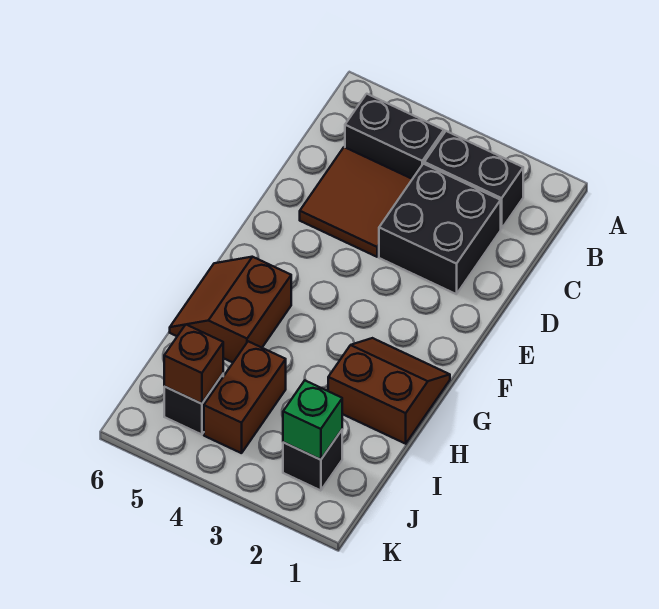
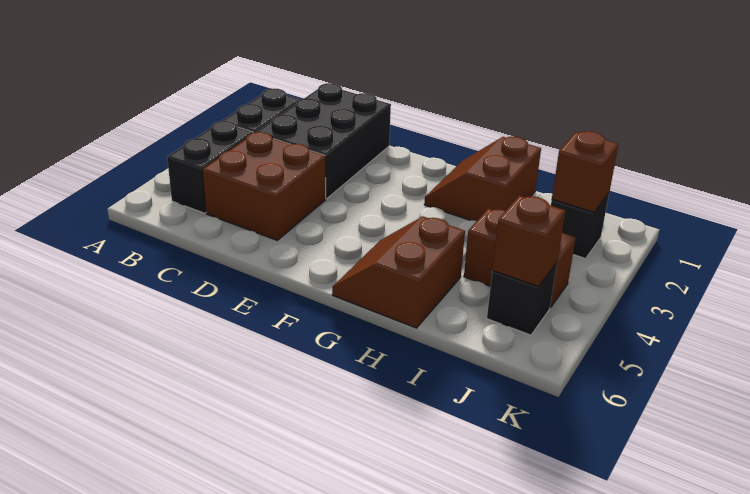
black brick C2:D3 level 1 -> black brick C1:D3 level 1
brown tile C4:D5 level 1 -> brown brick C4:D5 level 1
brown slope G5:H6 level 1 top 5 -> brown slope G5:H6 level 1 top H
green brick J2 level 2 -> brown brick J2 level 2

